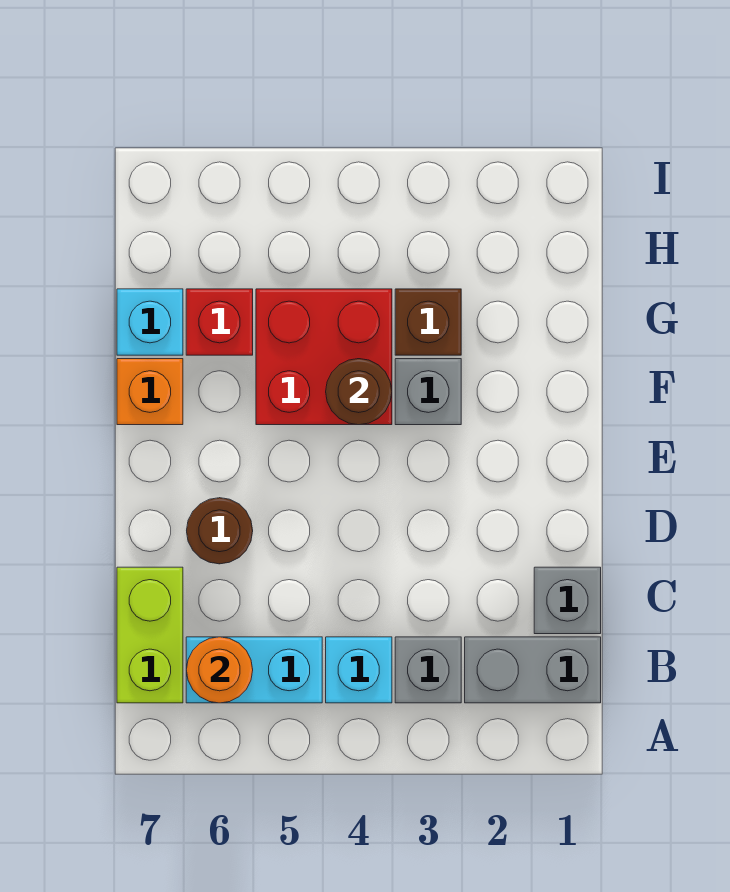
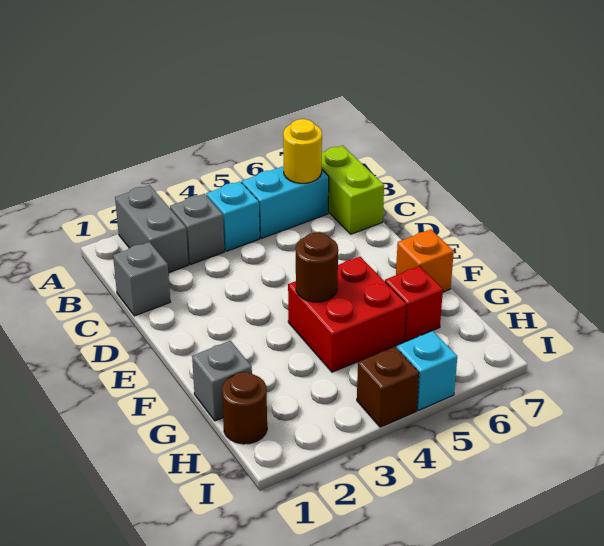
grey brick B1:B2 level 1 -> grey brick A2:B2 level 1
orange round brick B6 level 2 -> yellow round brick B6 level 2
brown round brick D6 level 1 -> brown round brick H1 level 1
grey brick F3 level 1 -> grey brick G1 level 1
brown brick G3 level 1 -> brown brick I4 level 1
cyan brick G7 level 1 -> cyan brick I5 level 1

